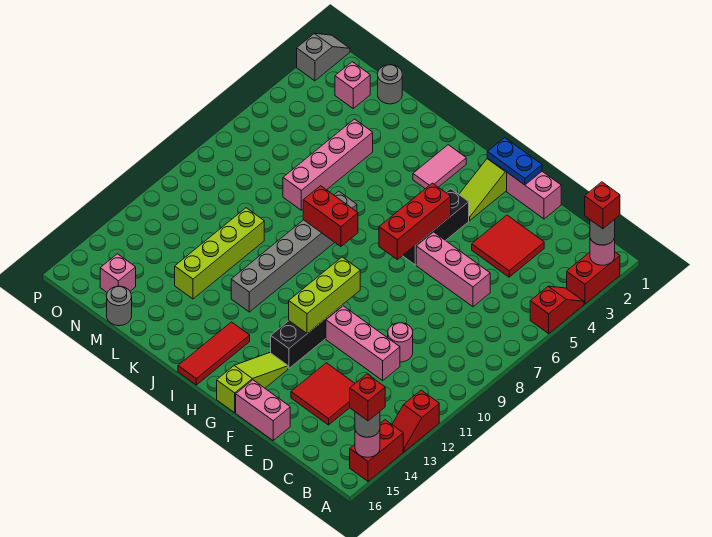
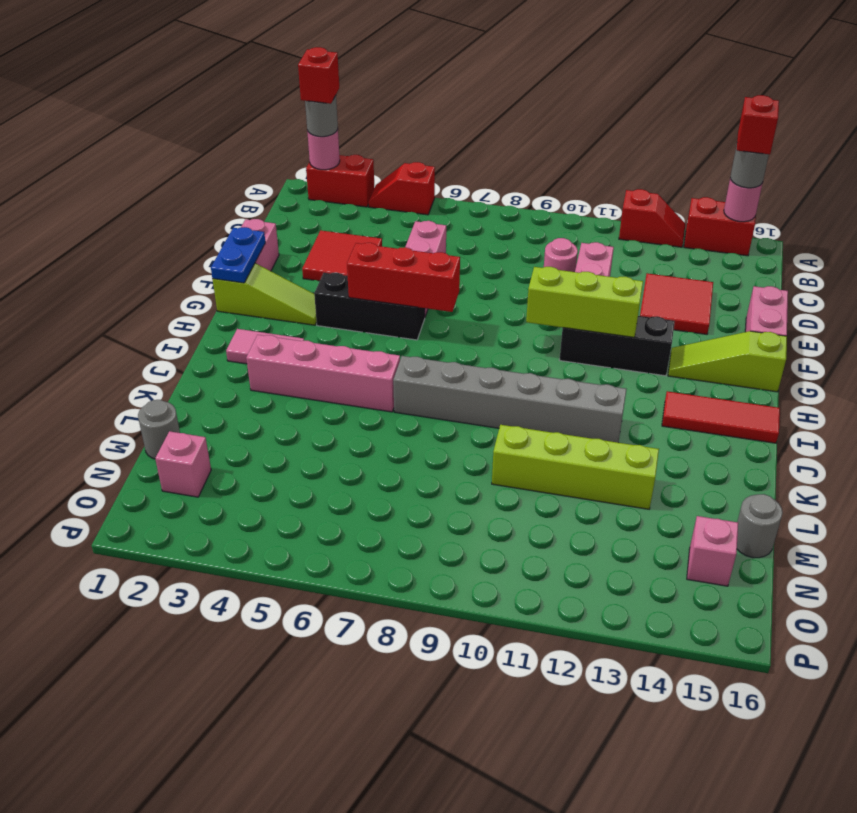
red brick I8:J8 level 2 -> none
pink brick L4:L7 level 1 -> pink brick J3:J6 level 1
grey slope P1:P2 level 1 top 2 -> none

